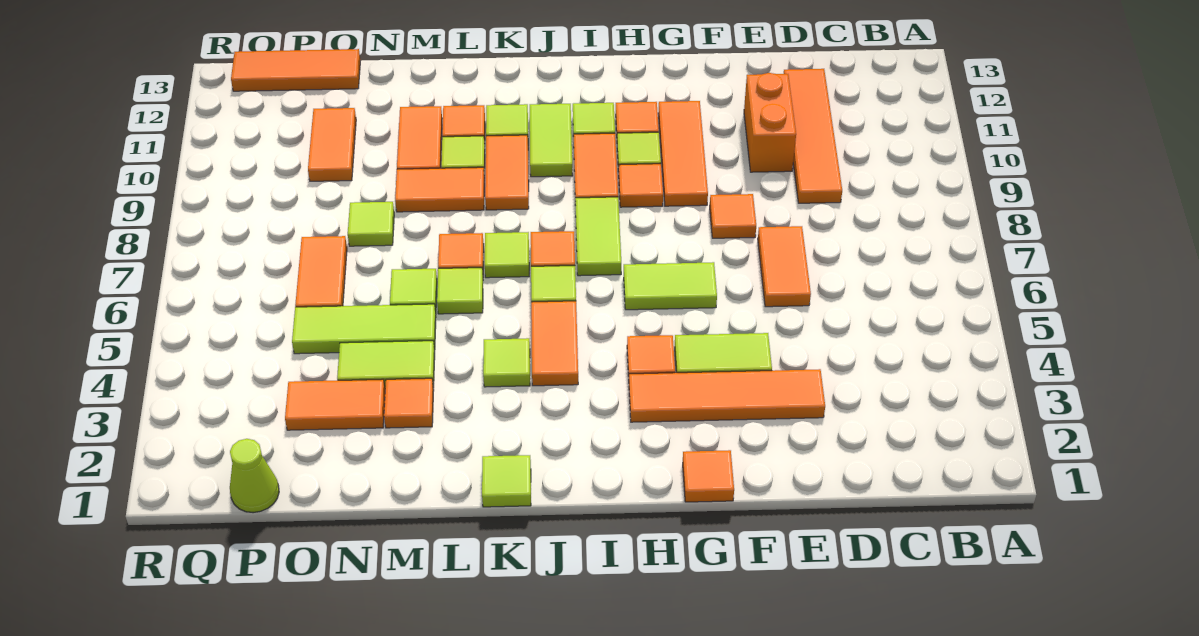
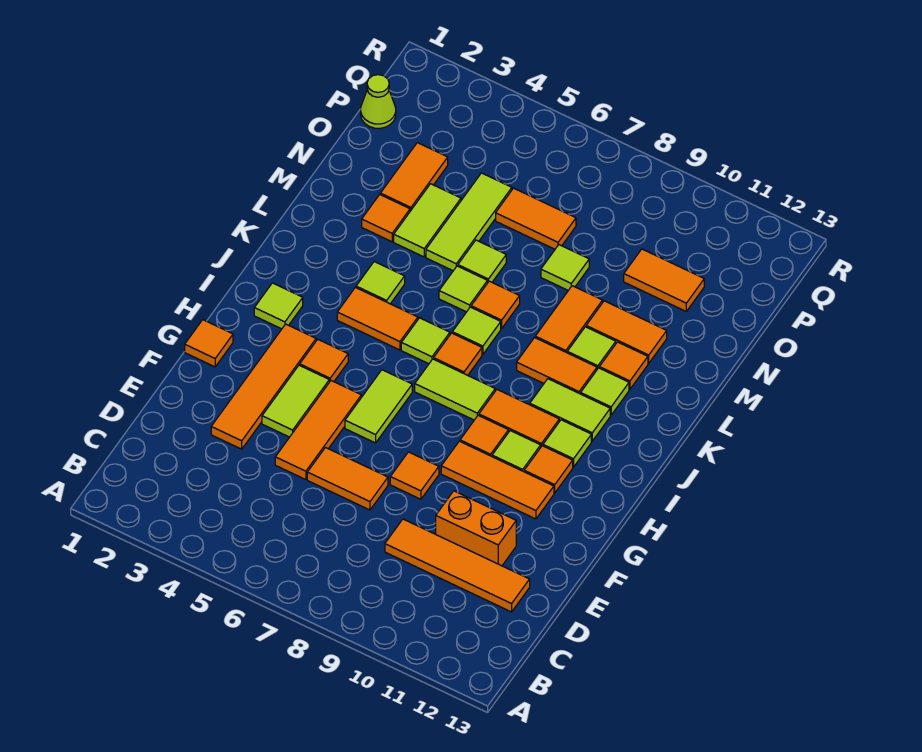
lime tile K1 level 1 -> lime tile I2 level 1
orange tile O13:Q13 level 1 -> orange tile E5:G5 level 1

